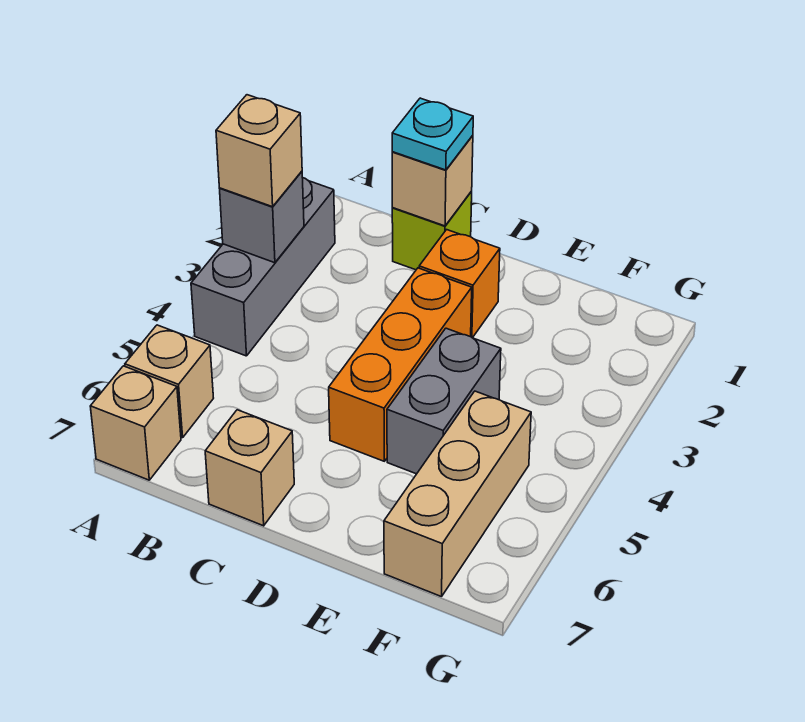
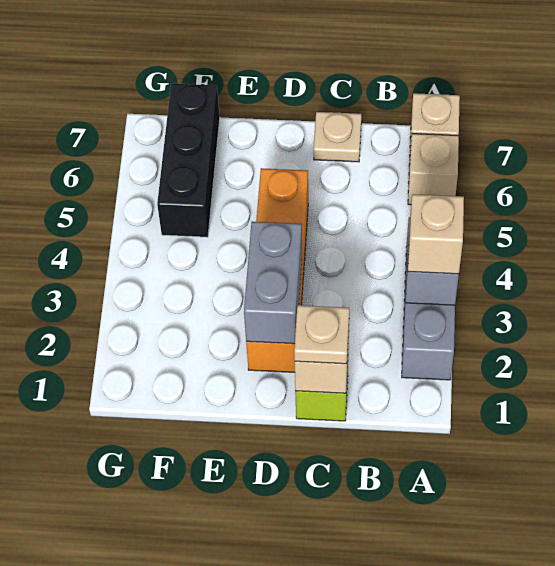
cyan plate C1 level 3 -> tan plate C1 level 3
tan brick C7 level 1 -> tan plate C7 level 1
grey brick E4:E5 level 1 -> grey brick D2:D3 level 2
tan brick F5:F7 level 1 -> black brick F5:F7 level 1

